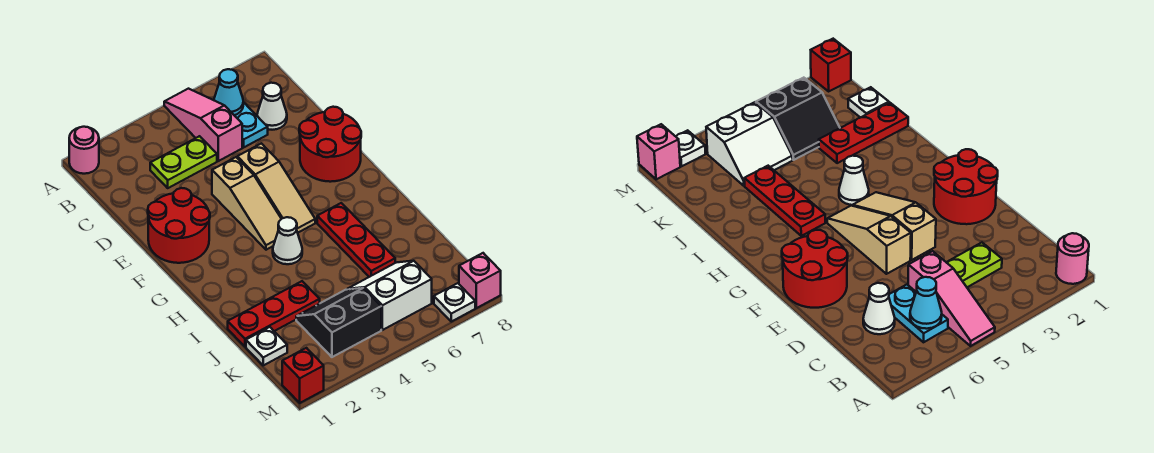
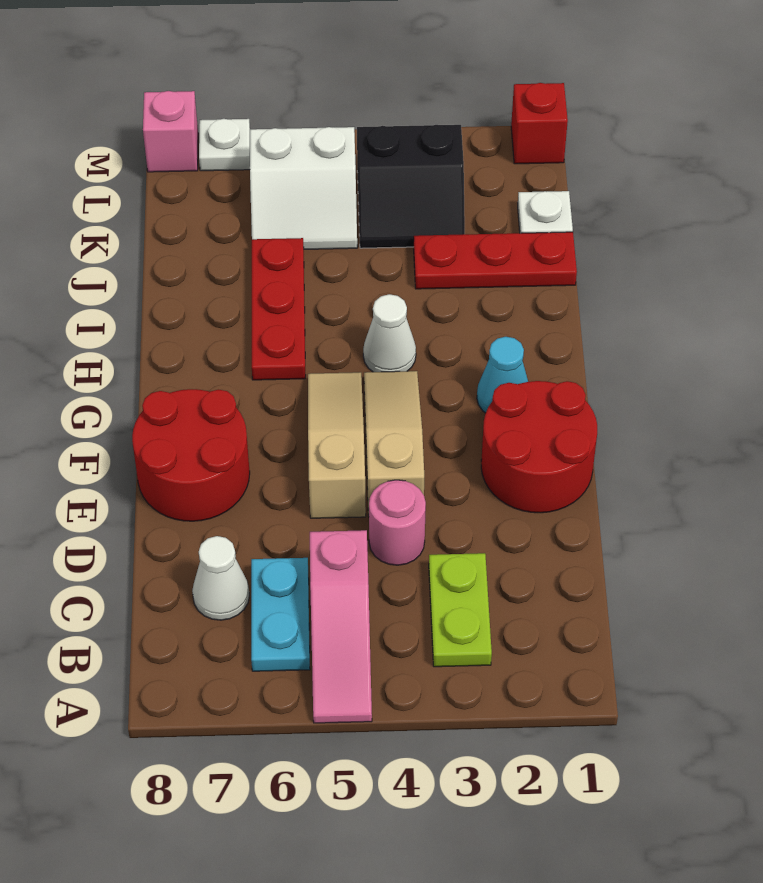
pink round brick A1 level 1 -> pink round brick D4 level 1
cyan cone B6 level 2 -> cyan cone G2 level 1
lime plate C3:C4 level 1 -> lime plate B3:C3 level 1

